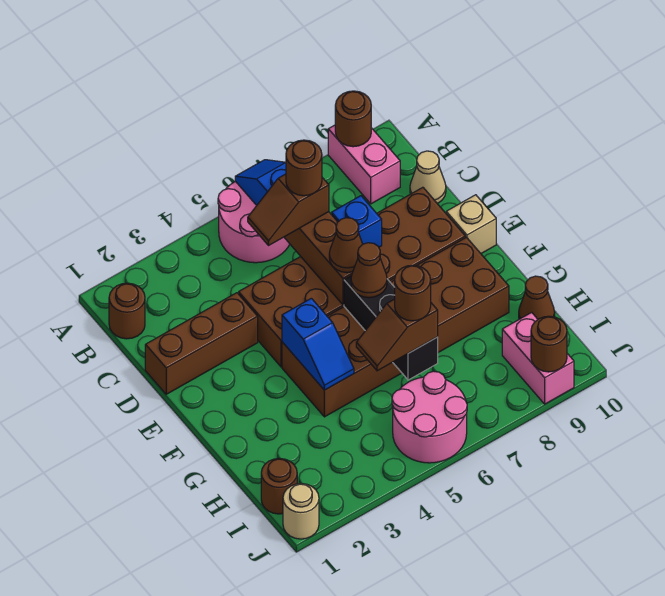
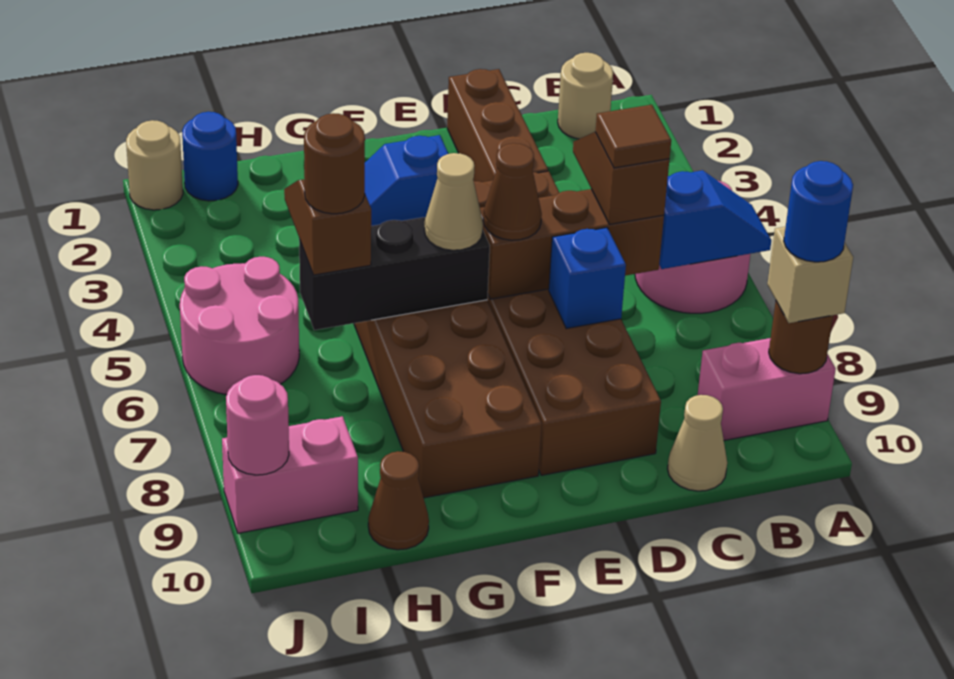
none -> blue round brick A9 level 4
brown round brick B1 level 1 -> tan round brick B1 level 1
brown round brick C6 level 4 -> brown tile C6 level 4
tan brick E10 level 1 -> tan brick A9 level 3
brown cone F6 level 3 -> tan cone F6 level 3
brown round brick I1 level 1 -> blue round brick I1 level 1
brown round brick J9 level 2 -> pink round brick J9 level 2

